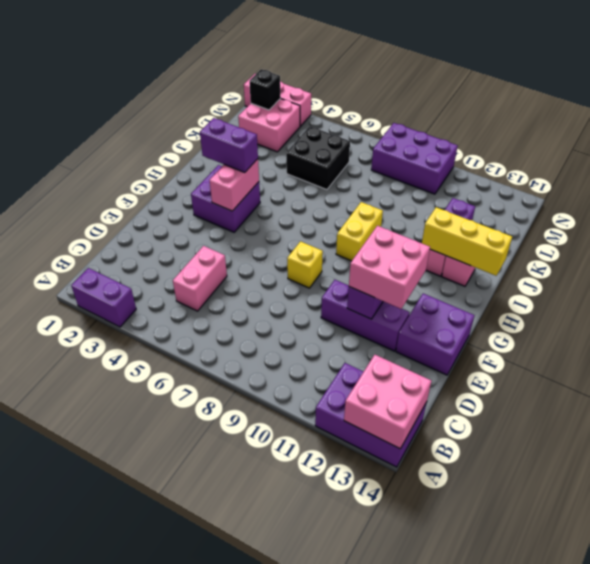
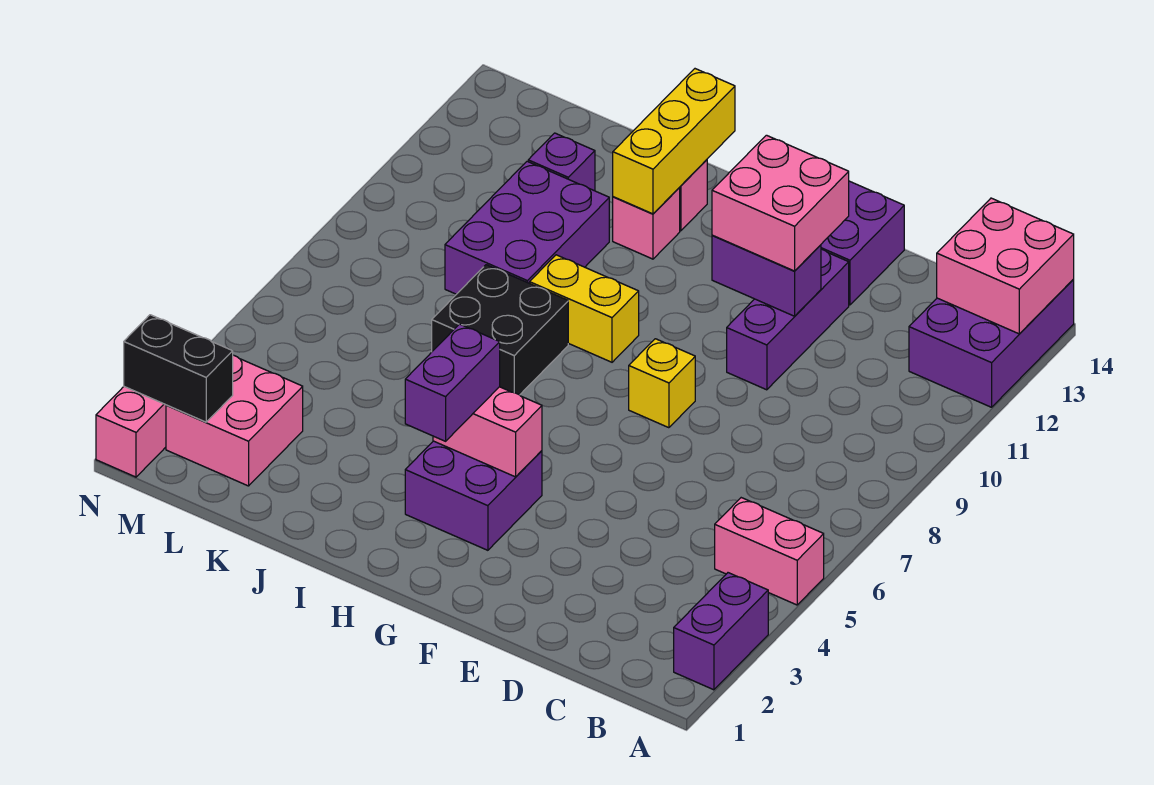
pink brick C5:D5 level 1 -> pink brick A5:B5 level 1
black brick K5:L6 level 1 -> black brick I7:J8 level 1
black brick M2 level 2 -> black brick M2:N2 level 2
purple brick M8:N10 level 1 -> purple brick J9:K11 level 1

